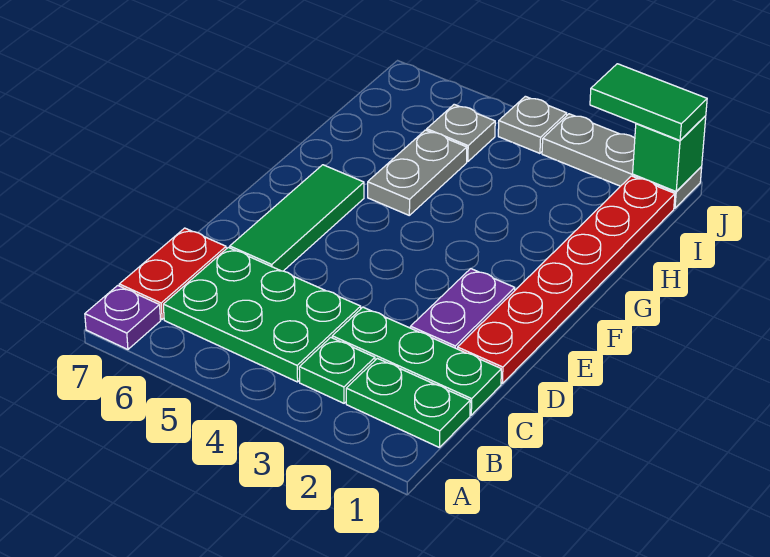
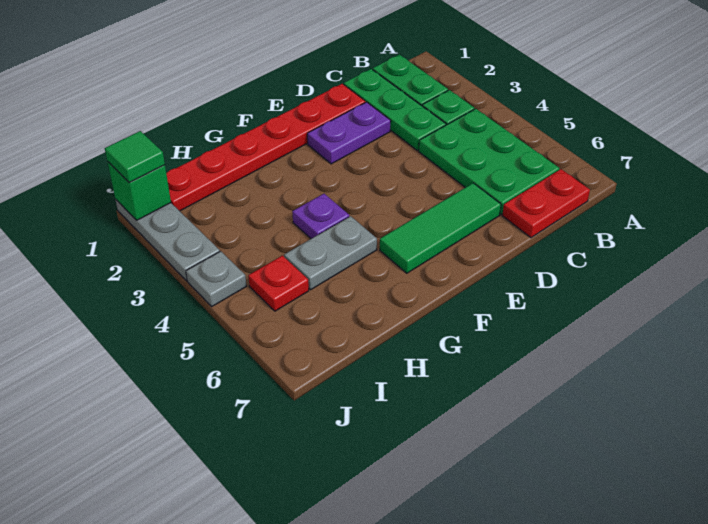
purple plate A7 level 1 -> purple plate G4 level 1
grey plate I5 level 1 -> red plate I5 level 1
green tile J1:J2 level 3 -> green tile J1 level 3

